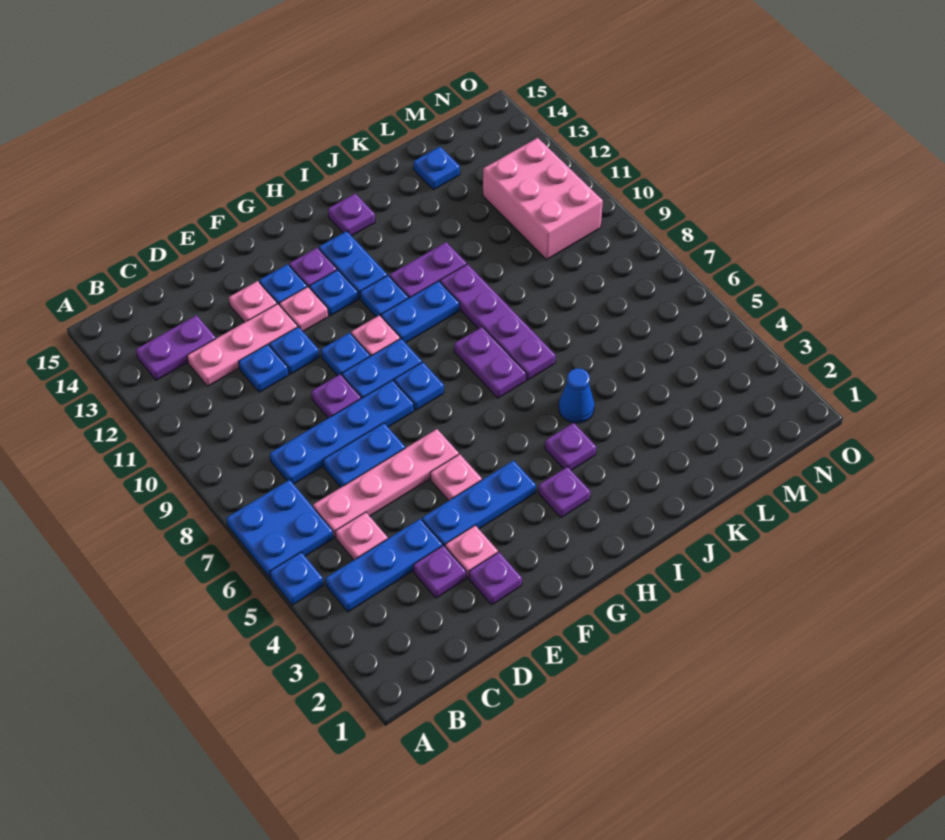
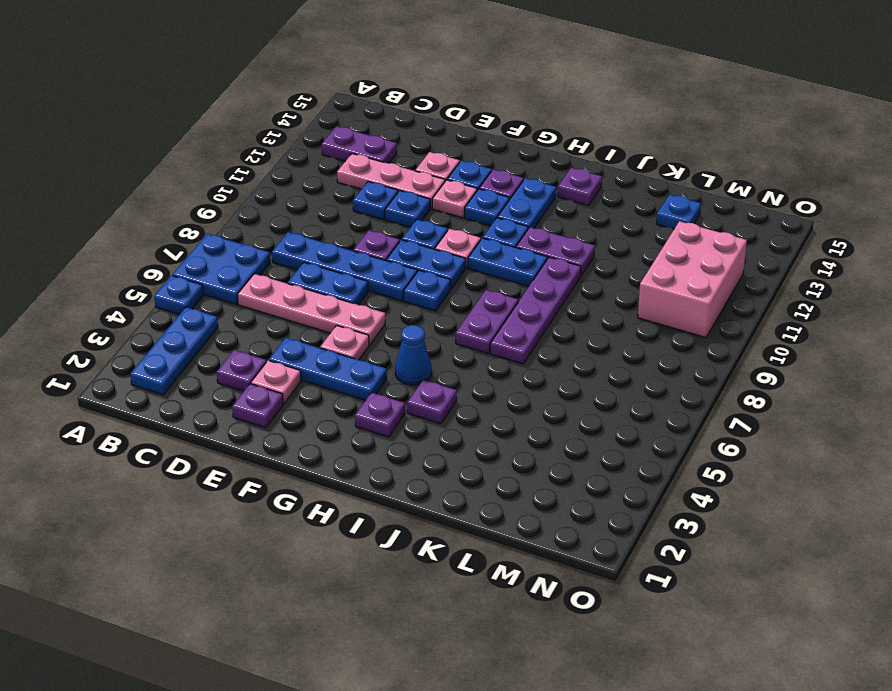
blue plate B4:D4 level 1 -> blue plate B2:B4 level 1
pink plate C5 level 1 -> none
blue cone J5 level 1 -> blue cone H5 level 1

